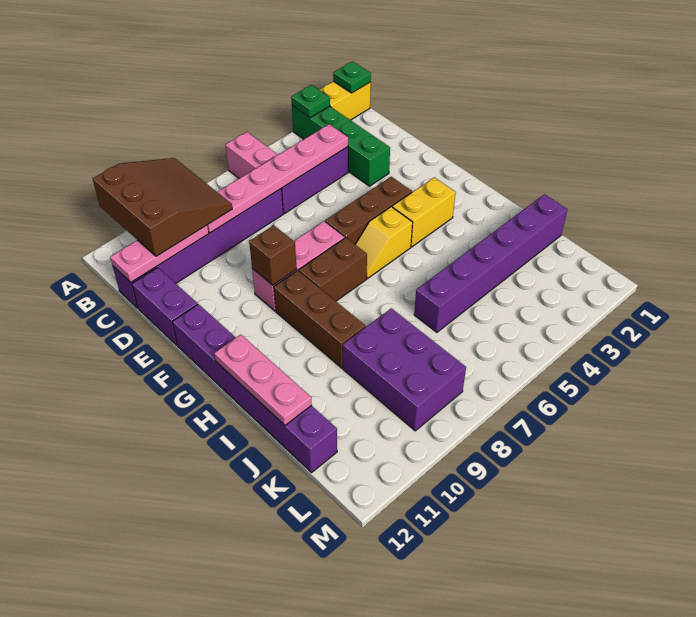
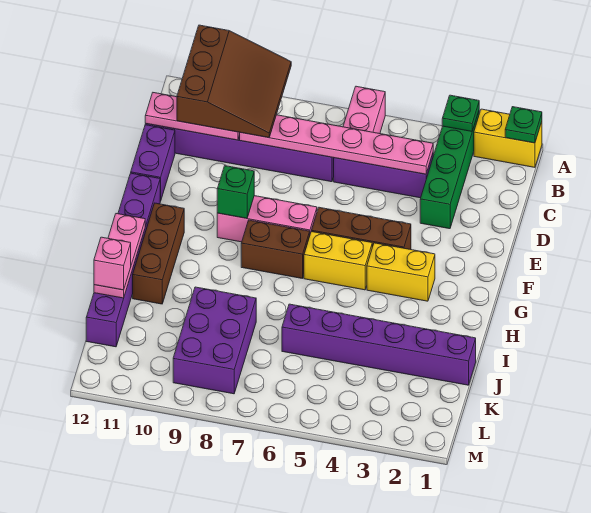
brown brick F9 level 2 -> green brick F9 level 2
yellow slope G5:G6 level 1 top 5 -> yellow brick G5:G6 level 1
brown brick G9:I9 level 1 -> brown brick G11:I11 level 1
none -> pink brick J12 level 3

